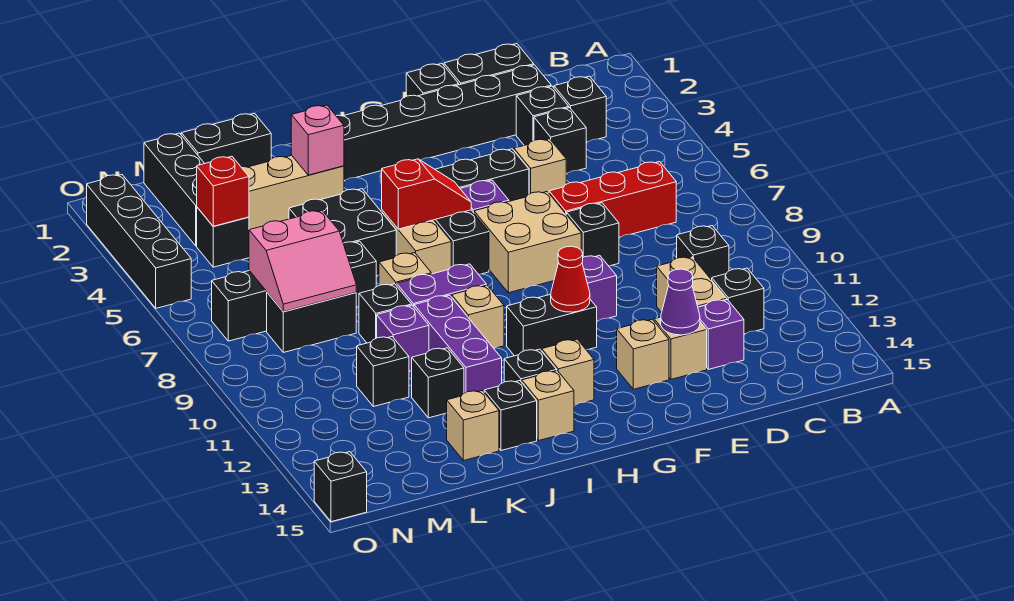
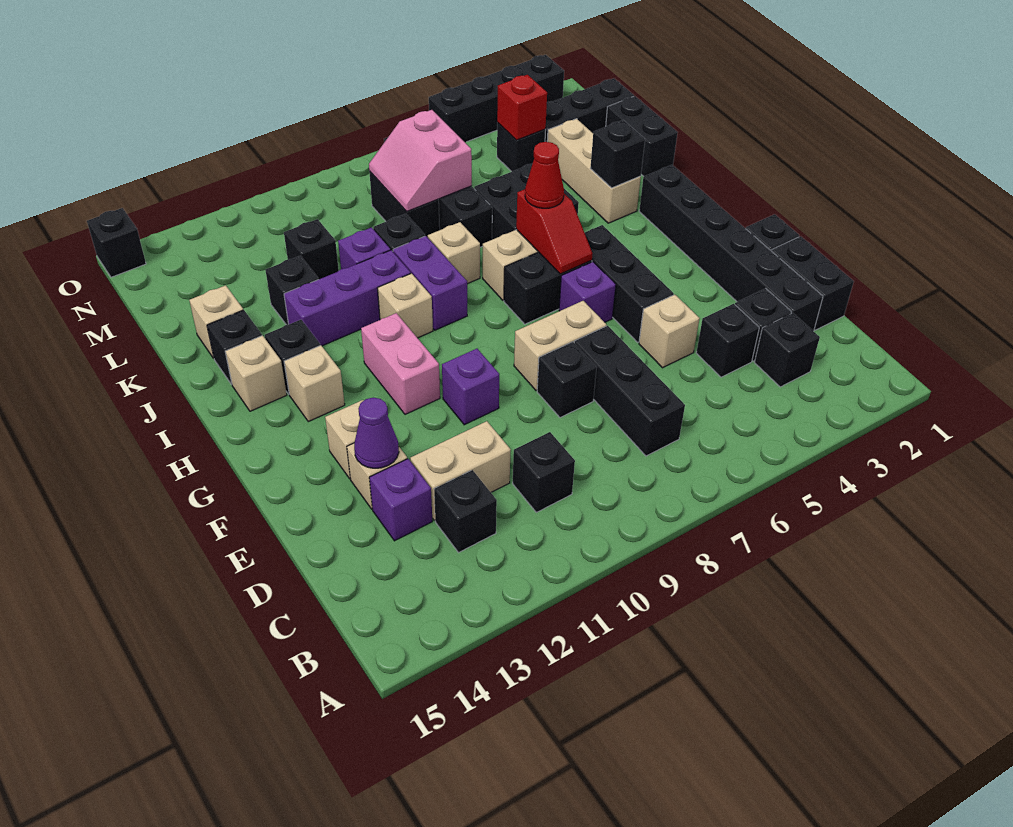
red brick C7:E7 level 1 -> black brick C7:E7 level 1
tan brick F7:G8 level 1 -> tan brick F7:F8 level 1
black brick G11:H11 level 1 -> pink brick G11:H11 level 1
red cone G11 level 2 -> red cone I6 level 3
pink brick J3 level 2 -> black brick J3 level 2

